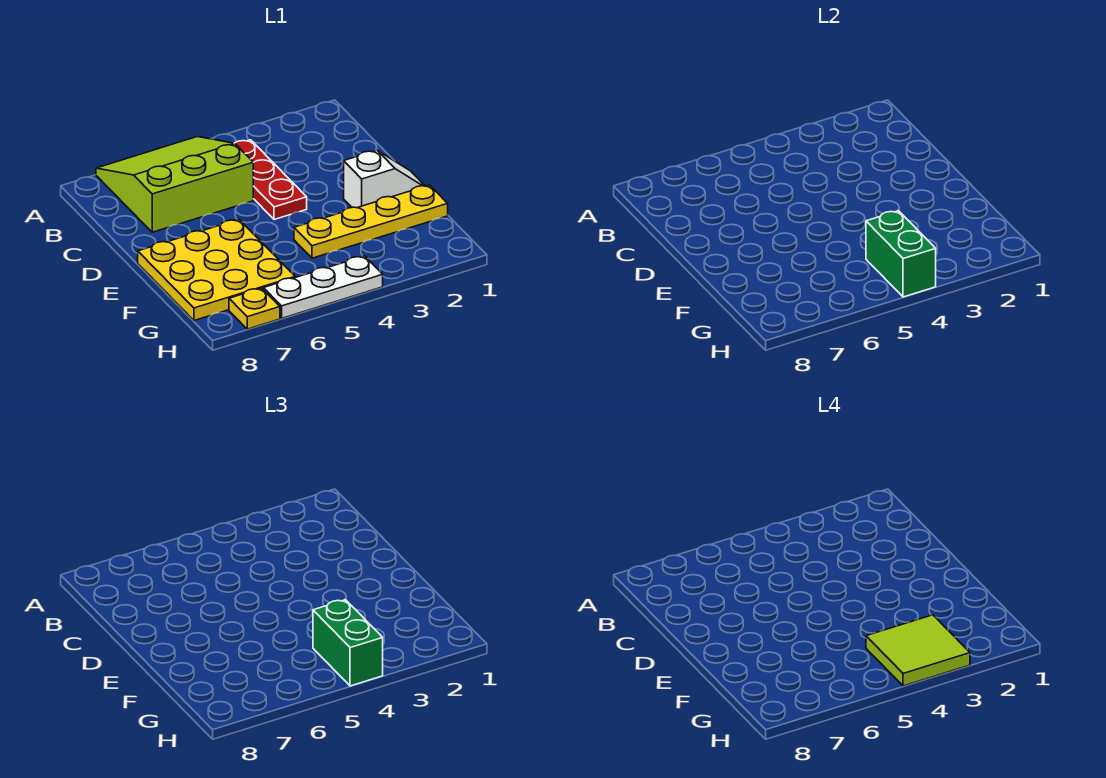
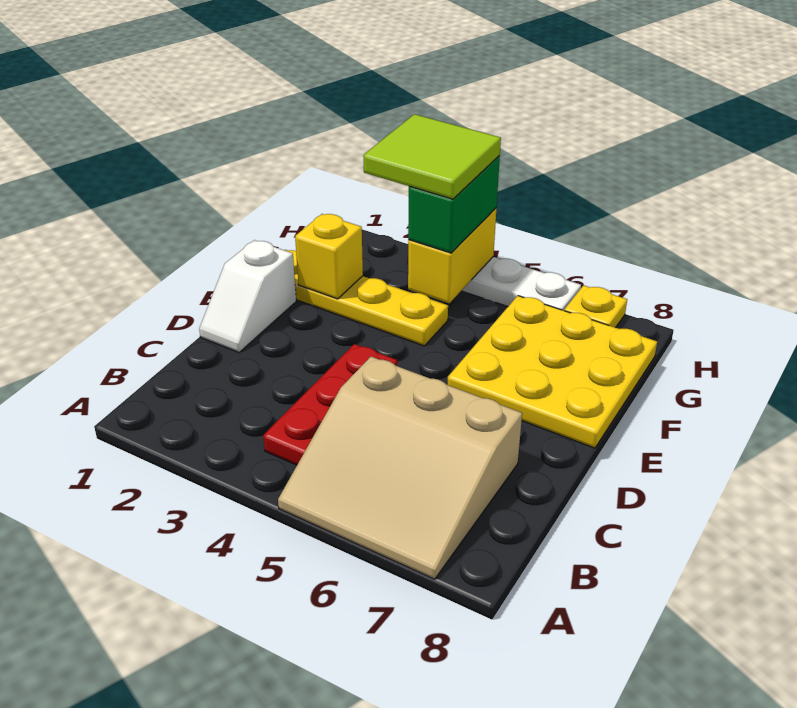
lime slope A5:C7 level 1 top C -> tan slope A5:C7 level 1 top C
white slope E1:E2 level 1 top 2 -> white slope D1:E1 level 1 top E
none -> yellow brick F2 level 2
green brick G4:H4 level 2 -> yellow brick G4:H4 level 2

